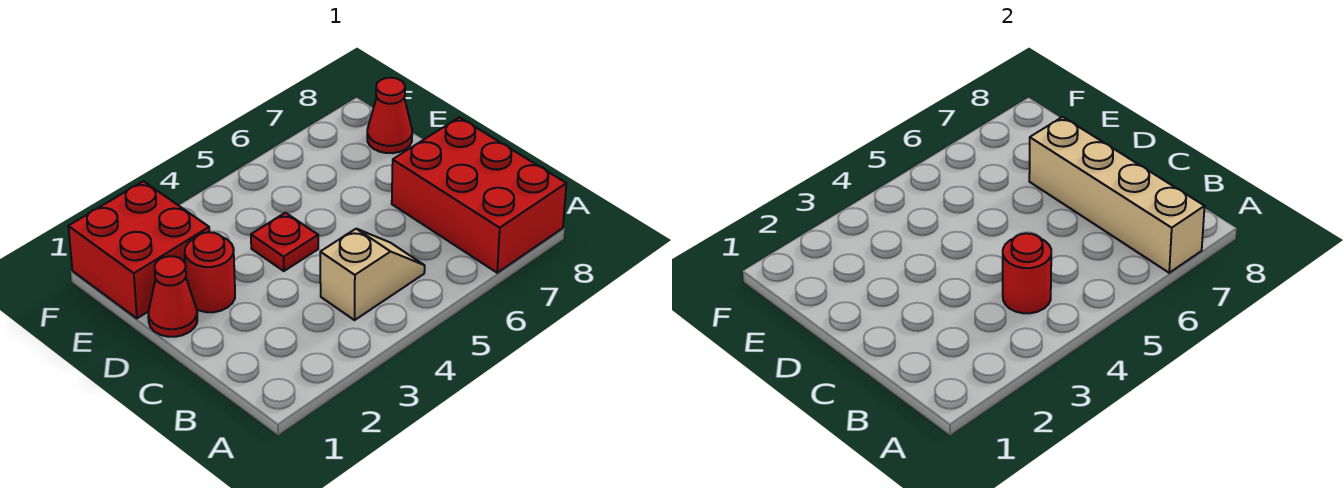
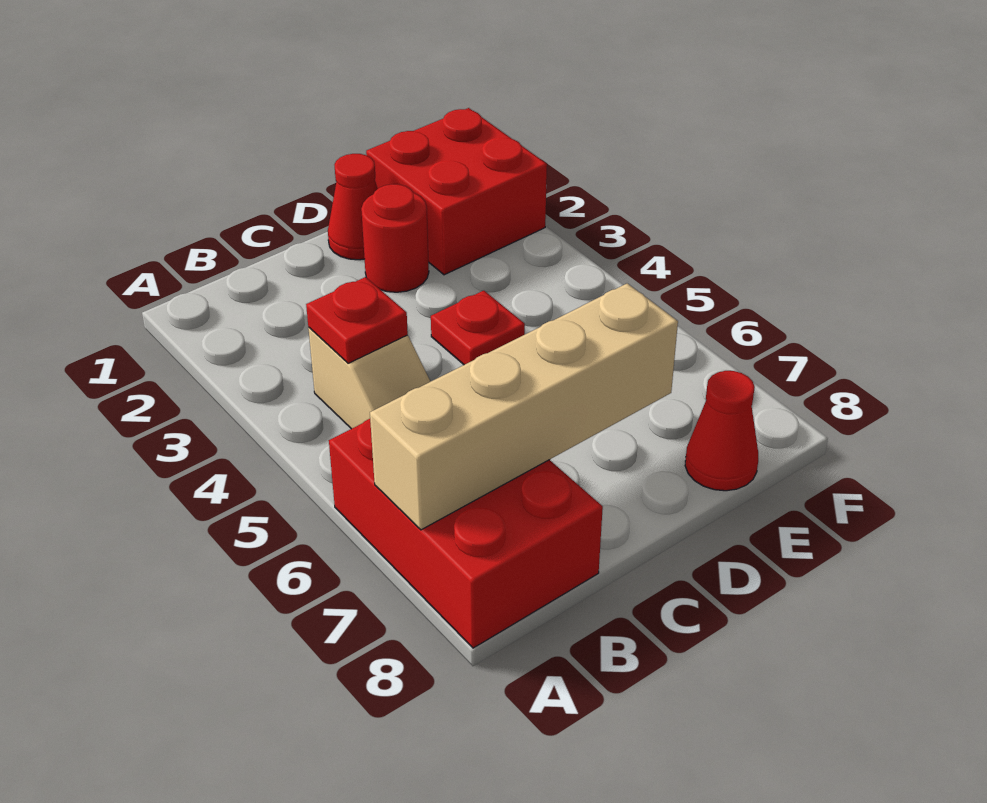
red brick A7:C8 level 1 -> red brick A6:B8 level 1
red round brick B4 level 2 -> red plate B4 level 2

